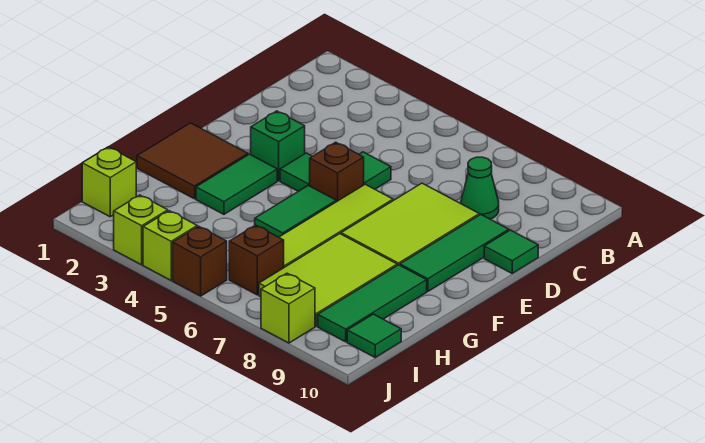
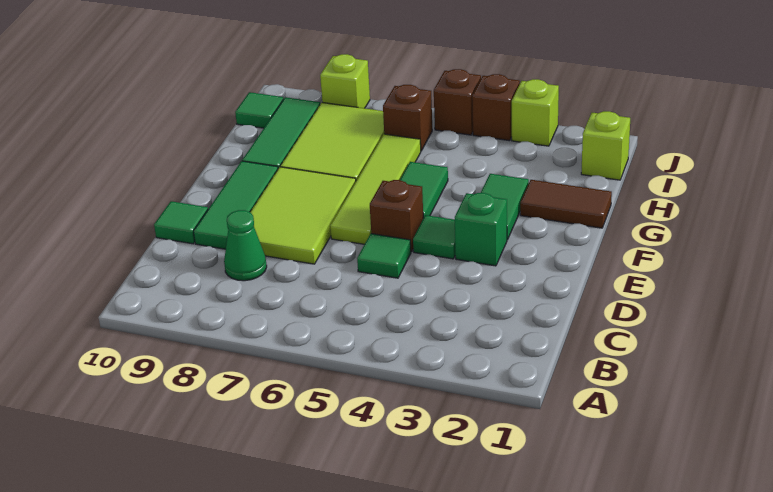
brown tile F1:G2 level 1 -> brown tile G1:G2 level 1
lime brick J4 level 1 -> brown brick J4 level 1

